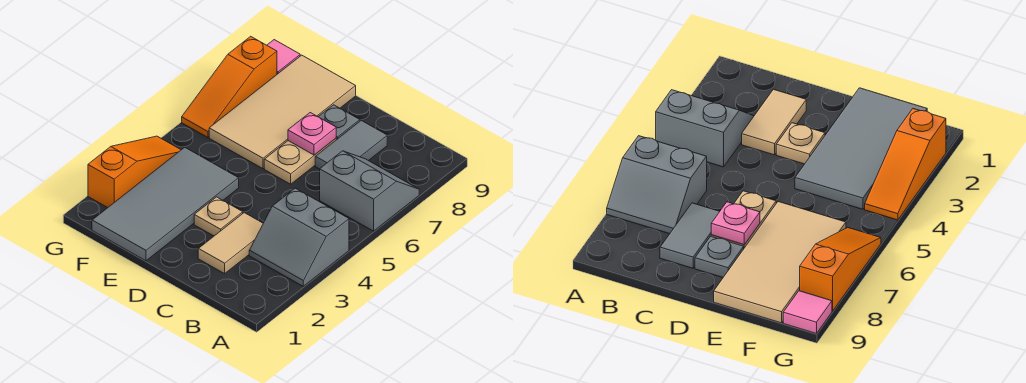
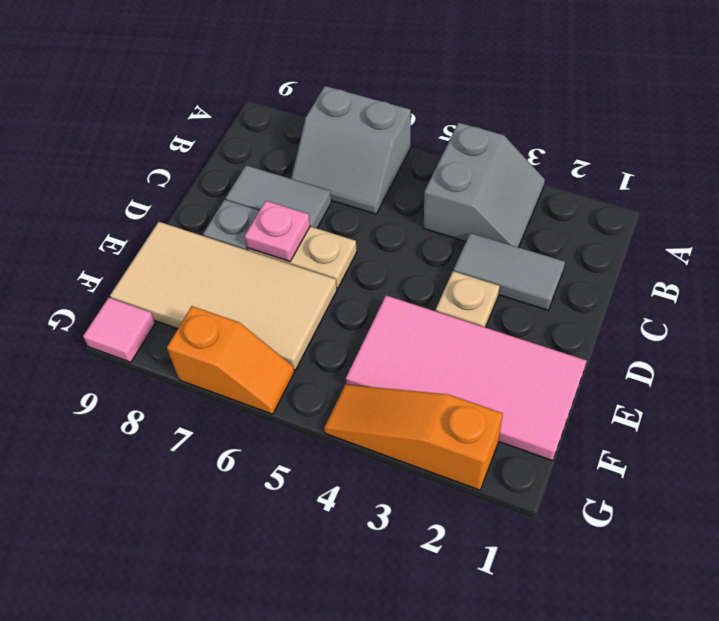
grey slope A6:B7 level 1 top 6 -> grey slope A6:B7 level 1 top A
tan tile C2:C3 level 1 -> grey tile C2:C3 level 1
grey tile E1:F4 level 1 -> pink tile E1:F4 level 1
orange slope G6:G8 level 1 top 8 -> orange slope G6:G7 level 1 top 7

